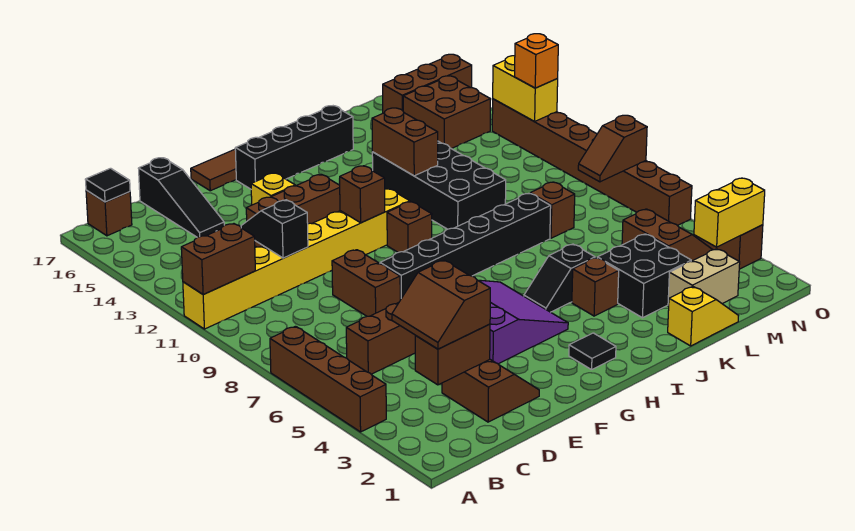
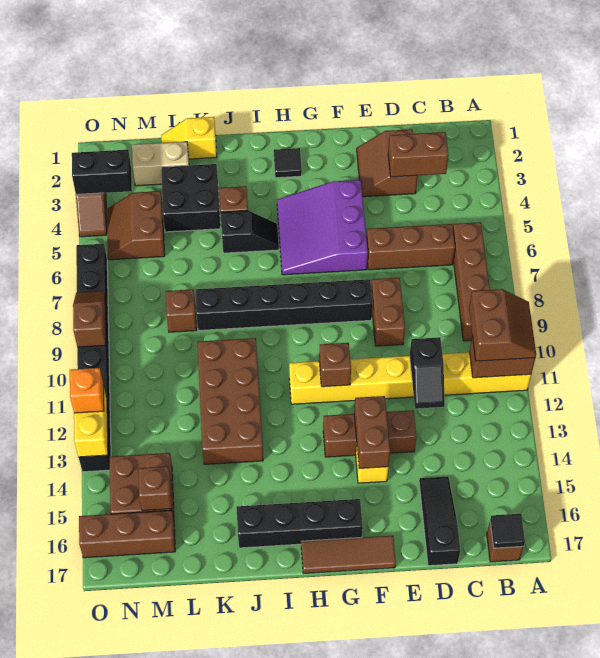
brown brick A4:A7 level 1 -> brown brick B6:B9 level 1
brown slope C3:D4 level 3 top D -> brown slope A10:B11 level 3 top B
brown brick H10 level 1 -> brown brick M15 level 2
black brick J10:K13 level 1 -> brown brick J10:K13 level 1
brown brick J12:J13 level 2 -> brown brick F13:F14 level 2
yellow brick N3:O3 level 2 -> black brick N3:O3 level 2
brown slope N8:O8 level 2 top O -> brown slope O8:O9 level 2 top 9
brown brick O6:O13 level 1 -> black brick O6:O13 level 1

